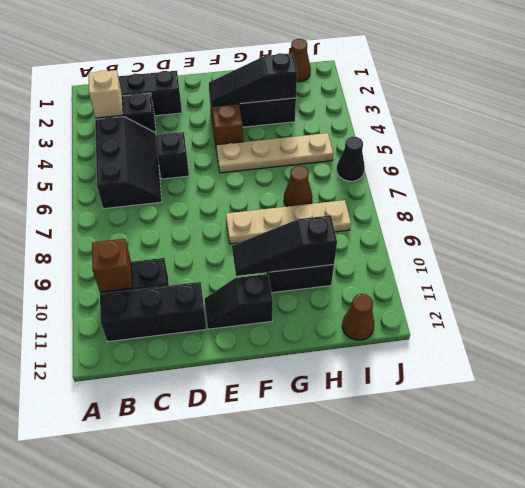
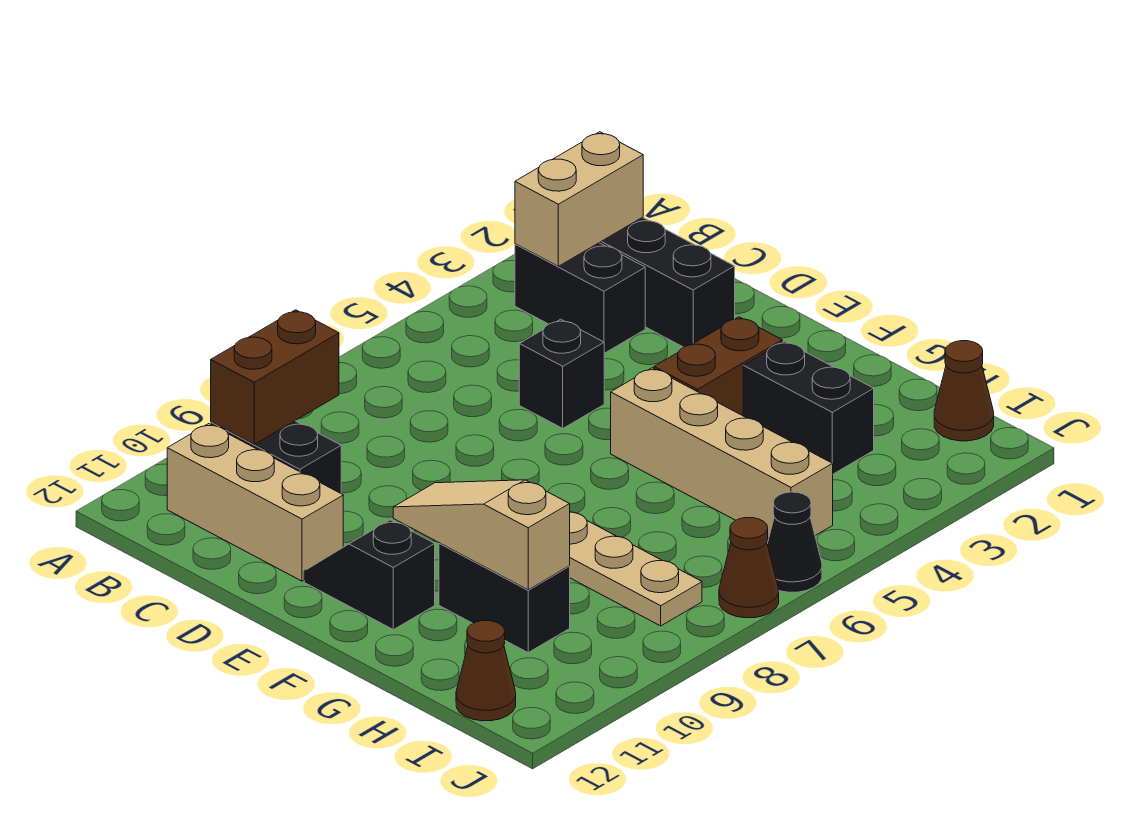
tan brick B3 level 2 -> tan brick B2:B3 level 2
black slope B4:C6 level 1 top B -> none
brown brick B10 level 2 -> brown brick B9:B10 level 2
black brick B11:D11 level 1 -> tan brick B11:D11 level 1
black slope F3:H3 level 2 top H -> none
tan plate F5:I5 level 1 -> tan brick F5:I5 level 1
black slope F10:H10 level 2 top H -> tan slope F10:H10 level 2 top H
brown cone H7 level 1 -> brown cone J7 level 1

